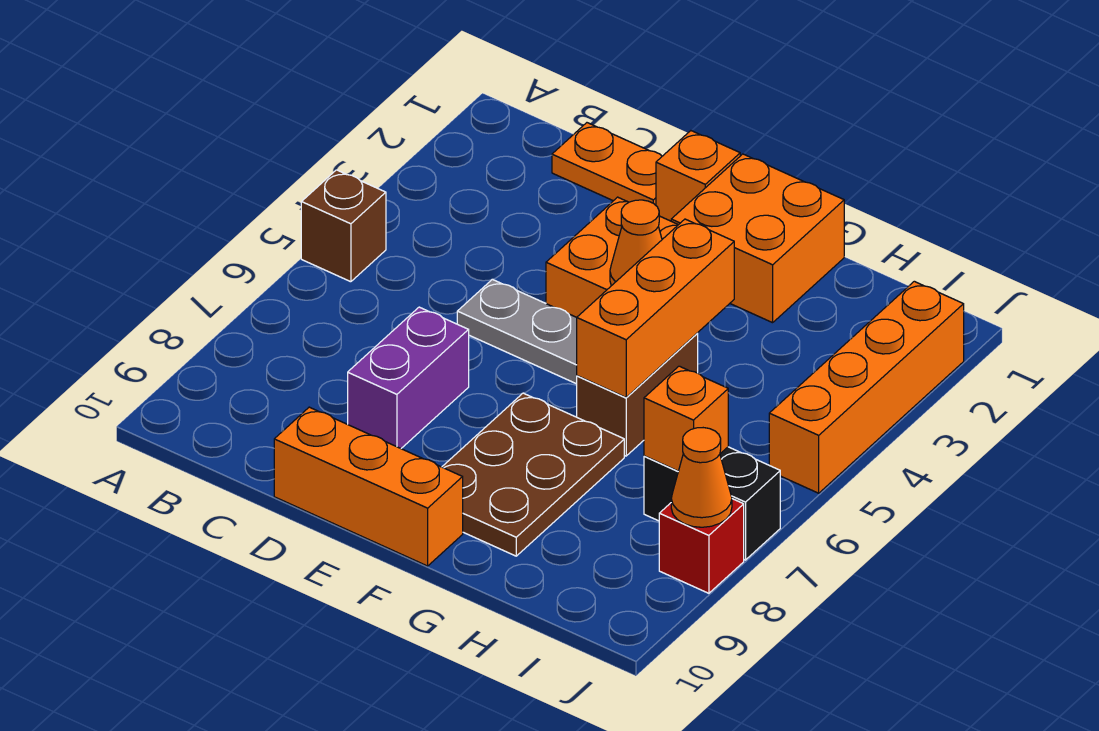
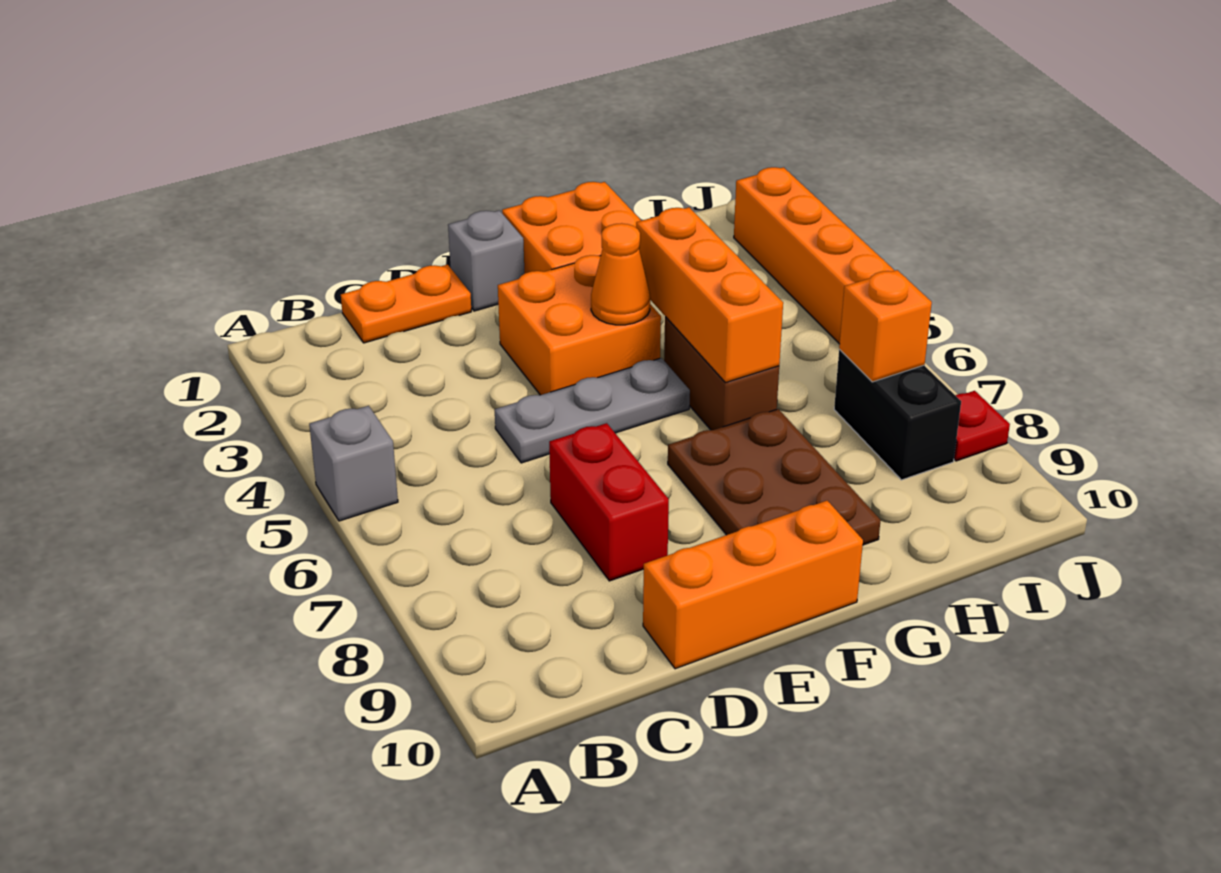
brown brick A5 level 1 -> grey brick A5 level 1
purple brick D7:D8 level 1 -> red brick D7:D8 level 1
orange brick E1 level 1 -> grey brick E1 level 1
black brick I7:J7 level 1 -> black brick I7:I8 level 1
red brick J8 level 1 -> red plate J8 level 1
orange cone J8 level 2 -> none

